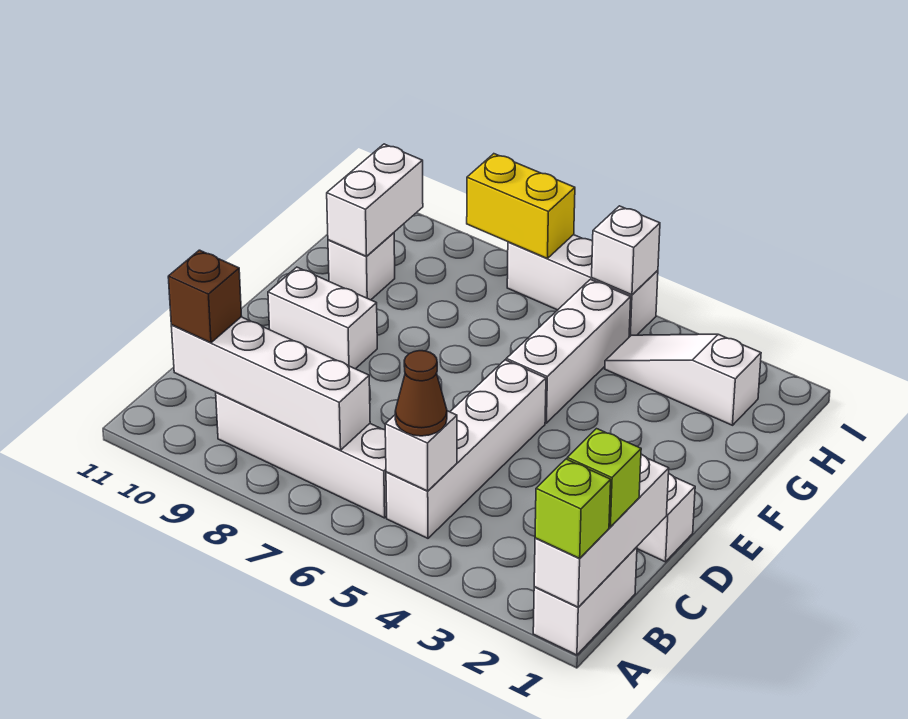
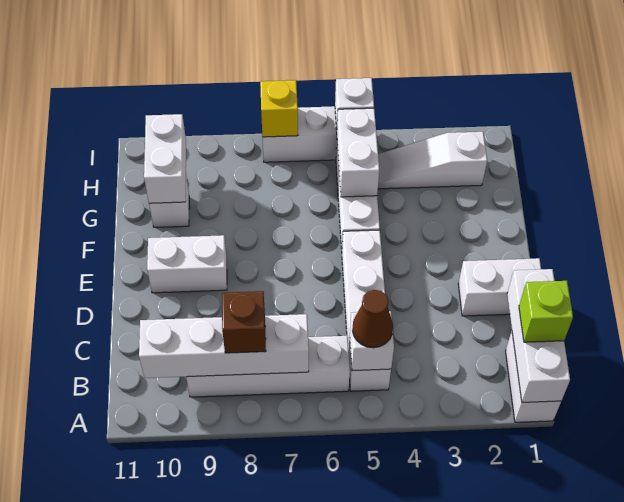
lime brick A1 level 3 -> none
brown brick B10 level 3 -> brown brick B8 level 3
none -> white brick G5:H5 level 2
yellow brick I7:I8 level 2 -> yellow brick I7 level 2

